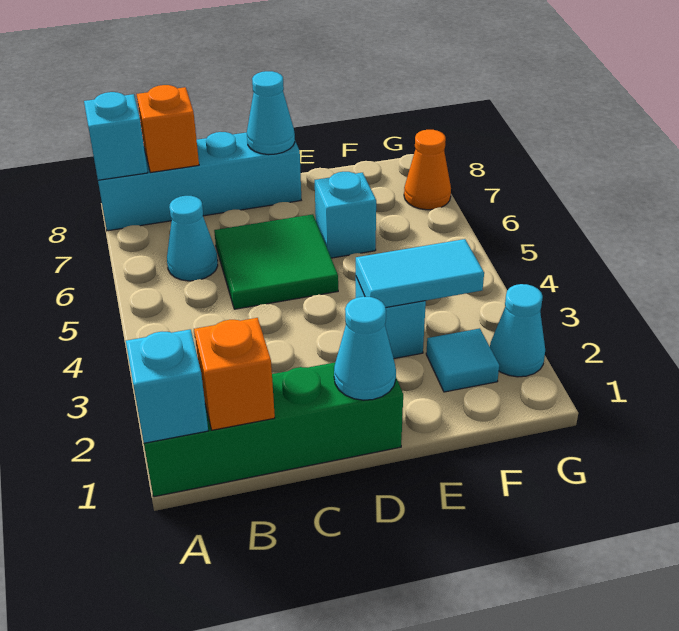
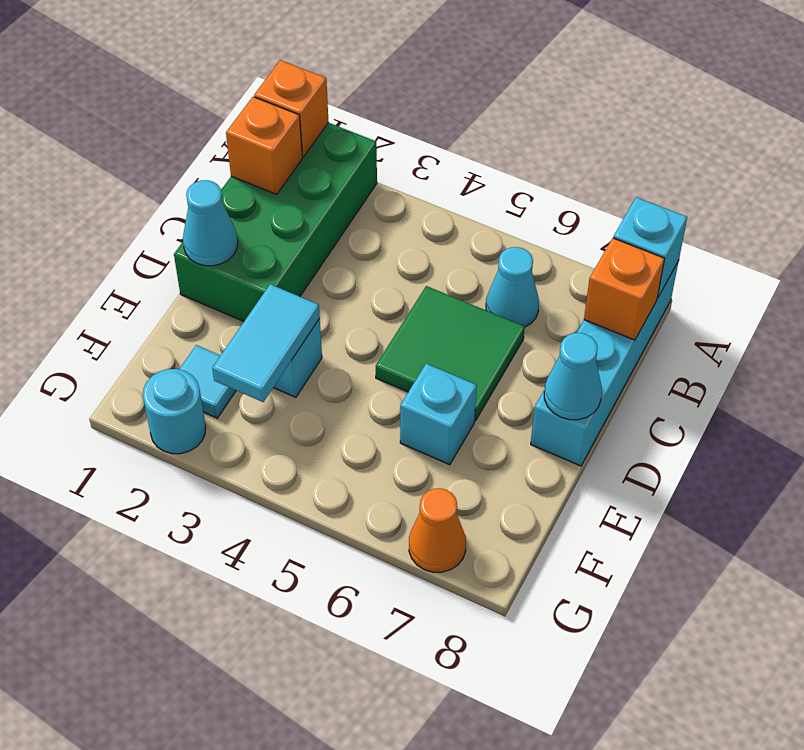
green brick A1:D1 level 1 -> green brick A1:D2 level 1
cyan brick A1 level 2 -> orange brick A1 level 2
cyan cone G2 level 1 -> cyan round brick G2 level 1

